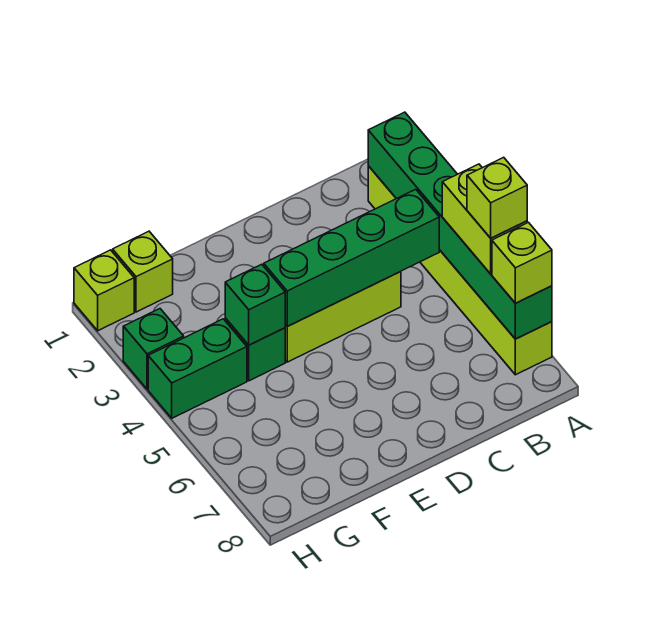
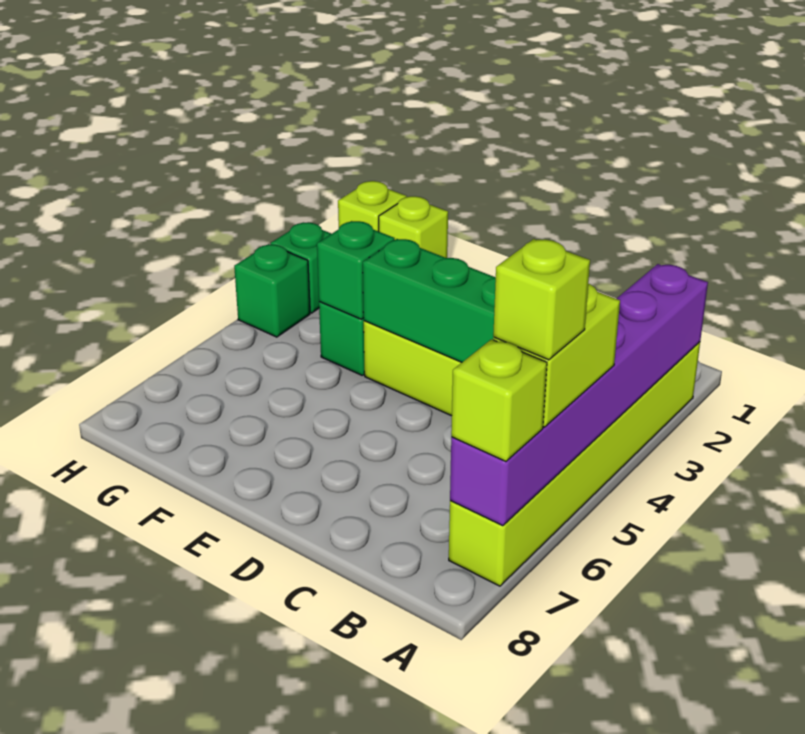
green brick A2:A7 level 2 -> purple brick A2:A7 level 2
green brick G4:H4 level 1 -> green brick H4 level 1

